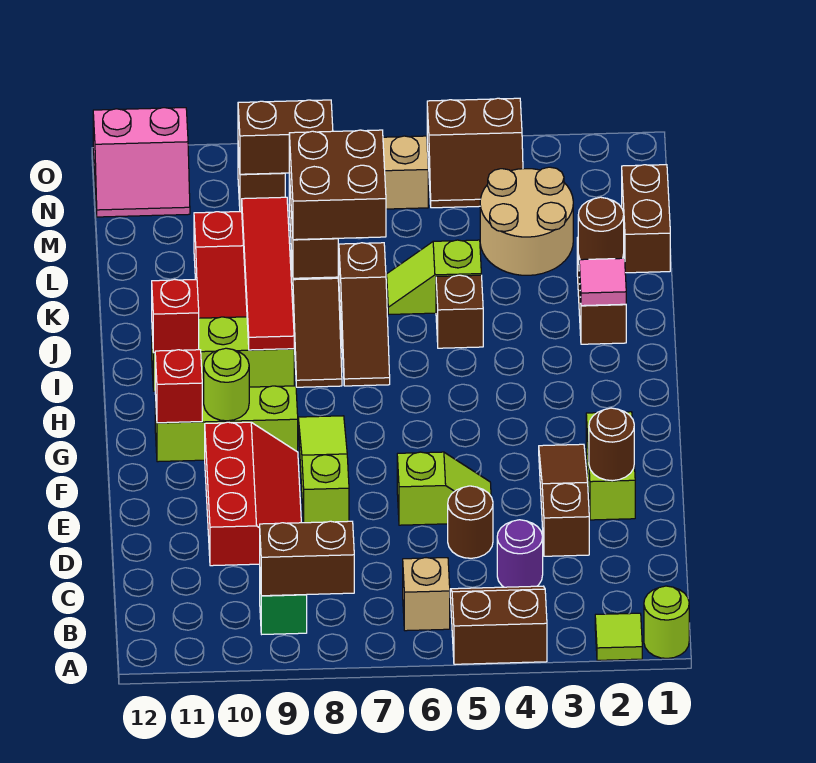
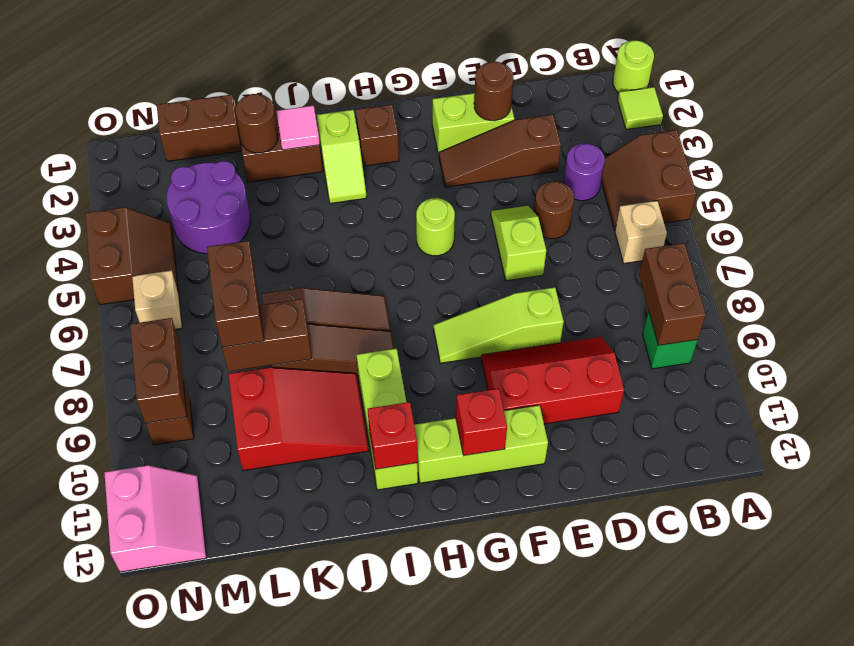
lime brick G9:G11 level 1 -> lime brick F11:H11 level 1
lime round brick G10 level 2 -> lime round brick G5 level 1
red tile I9:L9 level 2 -> none
brown brick J5 level 1 -> brown brick H2 level 1
lime slope K5:K6 level 1 top 5 -> lime slope I2:I3 level 1 top 2
brown brick K7:L8 level 3 -> brown brick L7:L8 level 3
tan round brick L3:M4 level 1 -> purple round brick L3:M4 level 1

